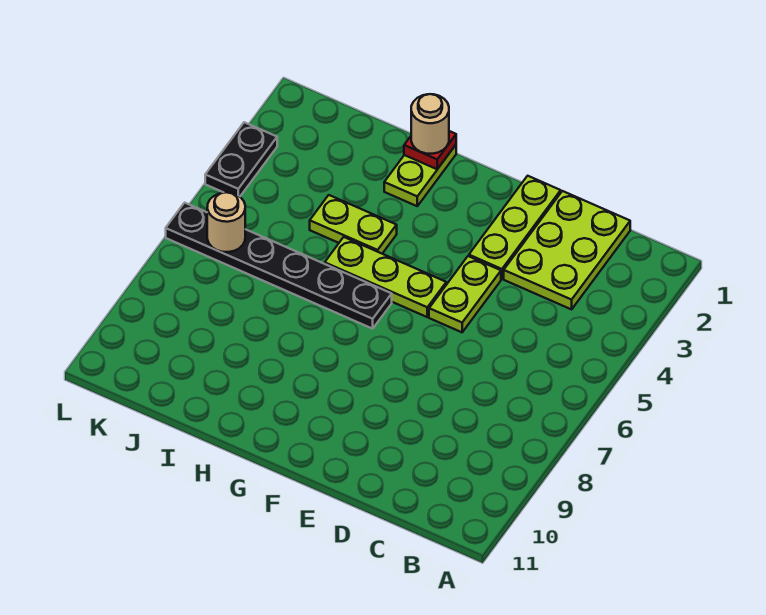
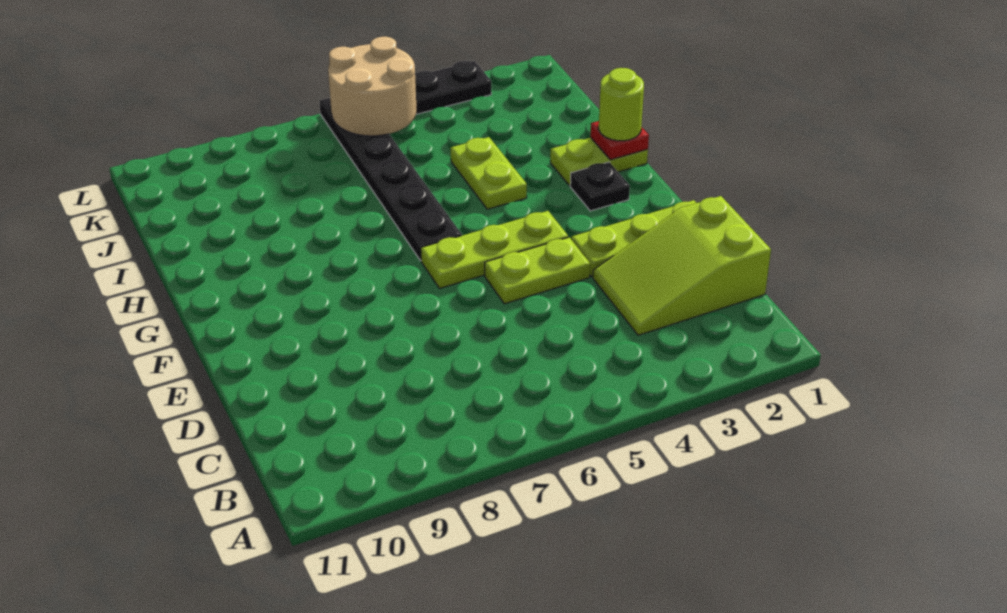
lime plate C1:D3 level 1 -> lime slope C1:D3 level 1 top 1
lime plate F5:H5 level 1 -> lime plate F4:F6 level 1
none -> black plate G2 level 1
tan round brick H1 level 3 -> lime round brick H1 level 3
tan round brick K6 level 2 -> tan round brick K5:L6 level 2

